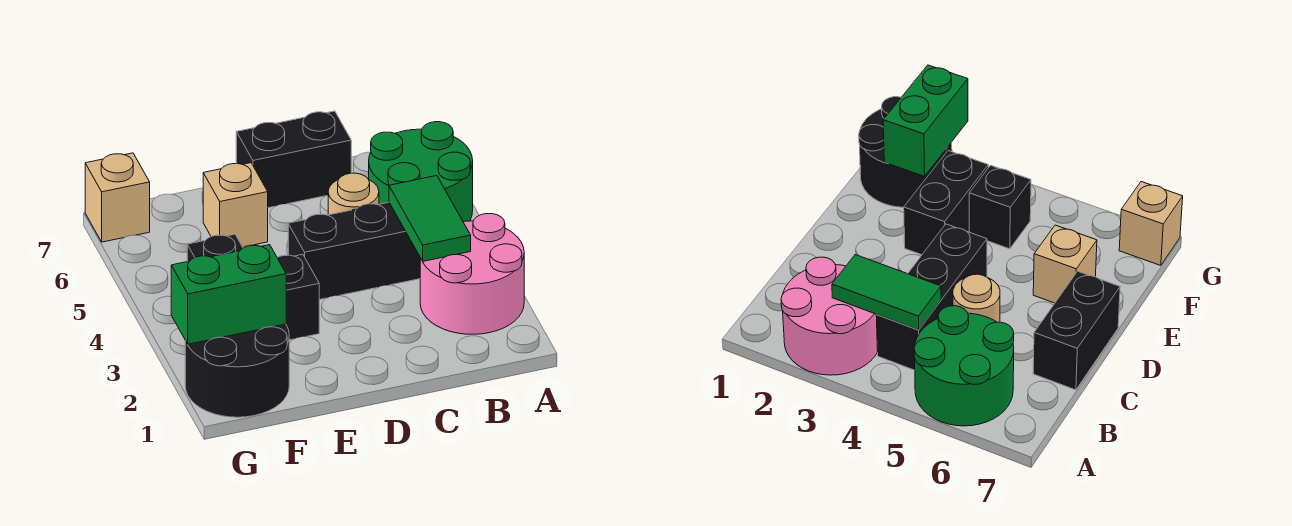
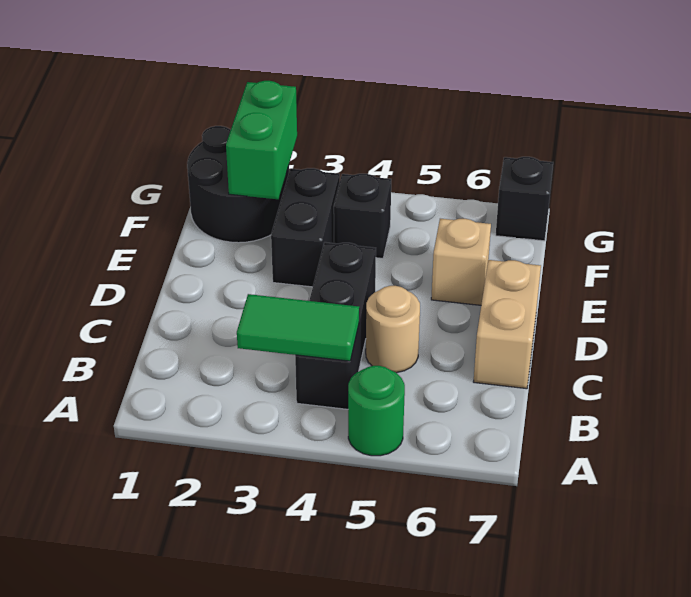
pink round brick A2:B3 level 1 -> none
green round brick A5:B6 level 1 -> green round brick A5 level 1
black brick C7:D7 level 1 -> tan brick C7:D7 level 1
tan brick G7 level 1 -> black brick G7 level 1

